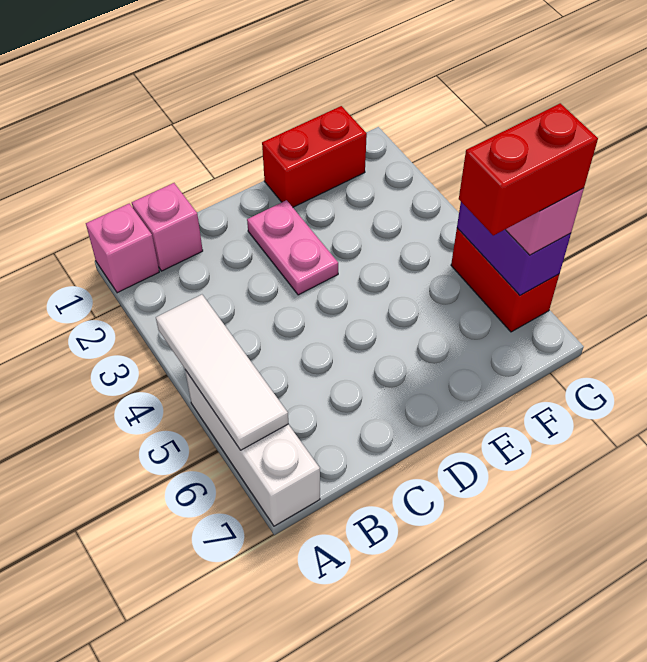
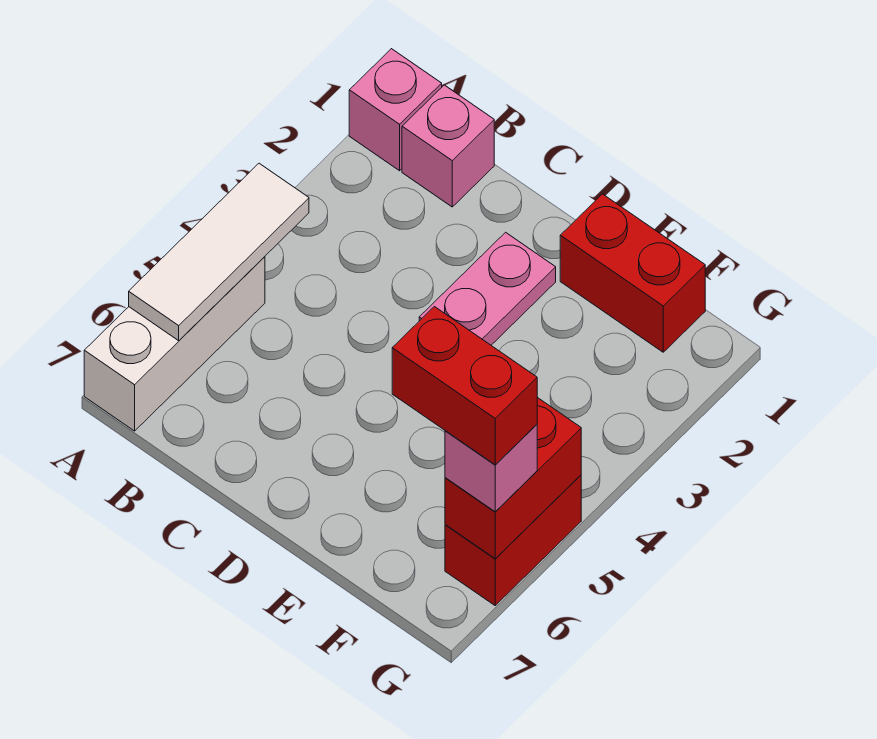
purple brick G5:G6 level 2 -> red brick G5:G6 level 2

